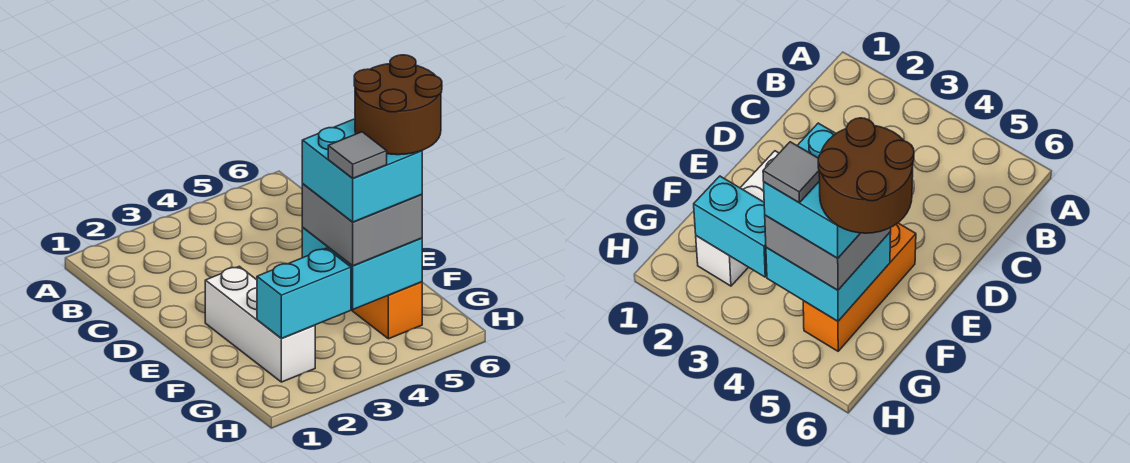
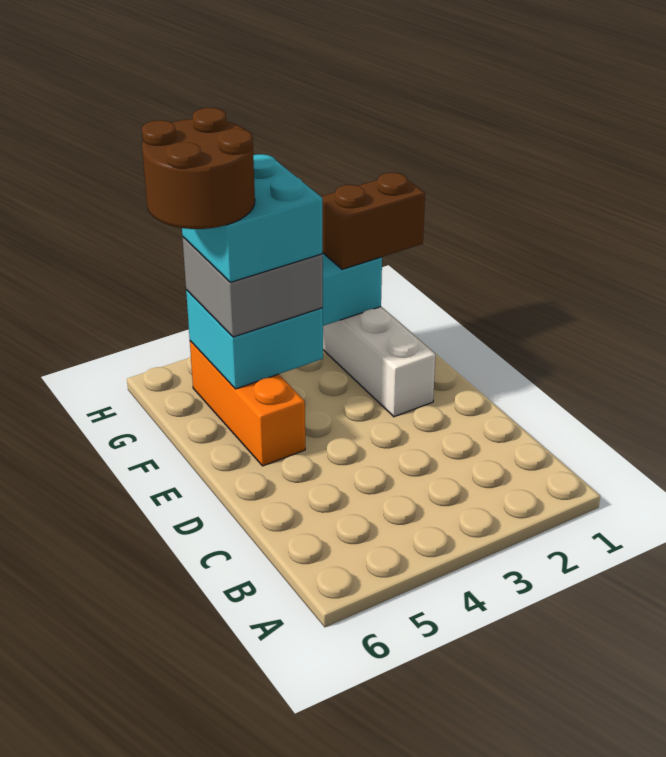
none -> brown brick G1:G2 level 3
grey tile G4 level 5 -> none

